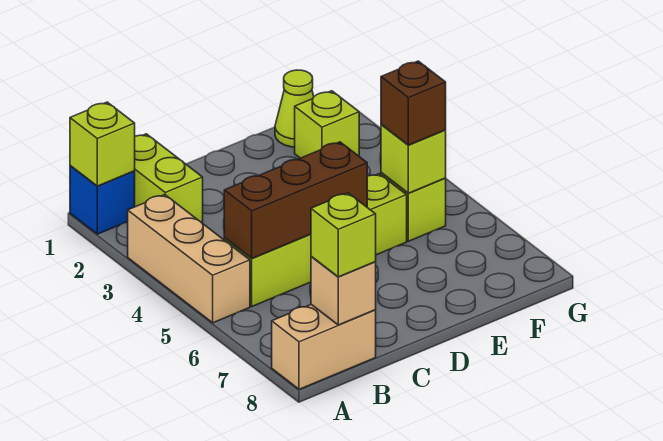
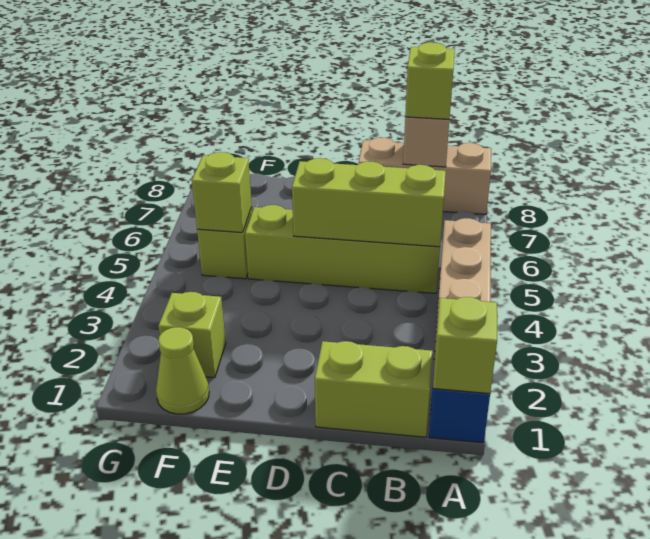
tan brick A8:B8 level 1 -> tan brick A8:C8 level 1
lime brick B1:B2 level 1 -> lime brick B1:C1 level 1
brown brick B5:D5 level 2 -> lime brick B5:D5 level 2
brown brick F5 level 3 -> none

